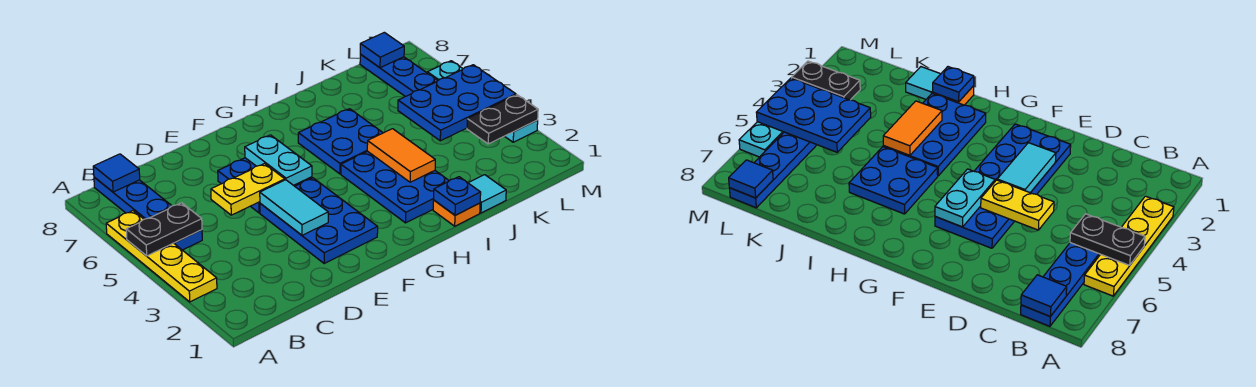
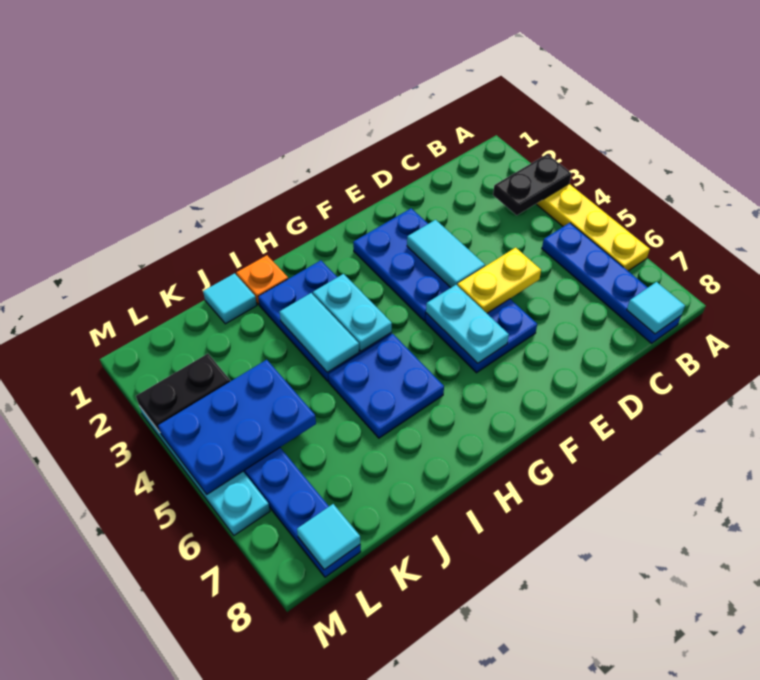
black plate A5:B5 level 2 -> black plate A3:B3 level 2
blue tile B8 level 2 -> cyan tile B8 level 2
none -> cyan plate H3:H4 level 2
blue plate I1 level 2 -> none
orange tile I3:I4 level 2 -> cyan tile I3:I4 level 2
blue tile L8 level 2 -> cyan tile L8 level 2

